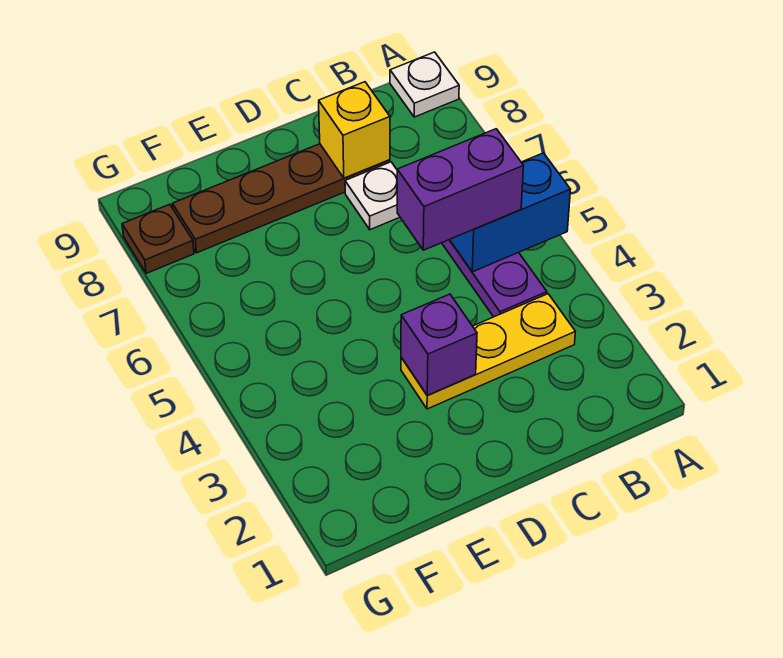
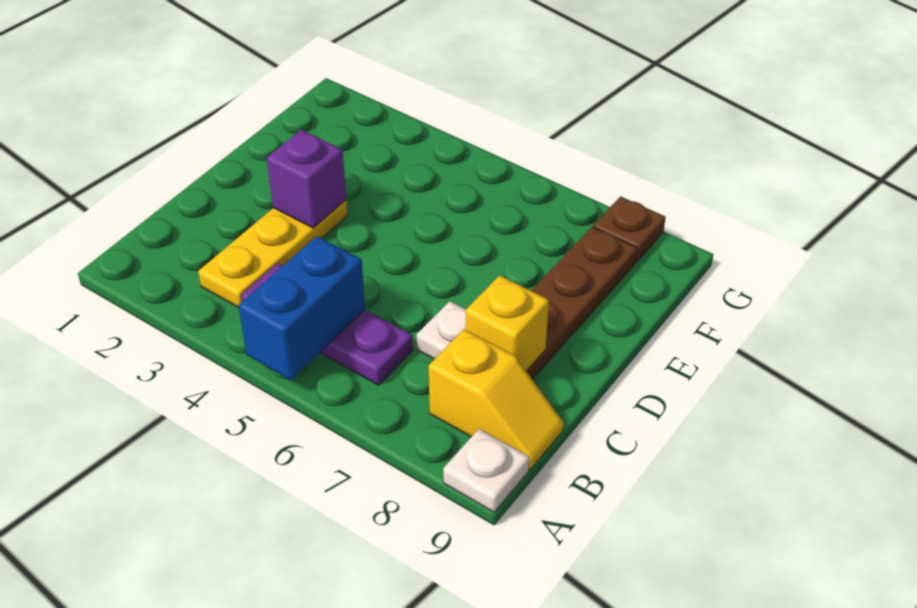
purple brick B5:C5 level 3 -> none
none -> yellow slope B8:B9 level 1 top 8

